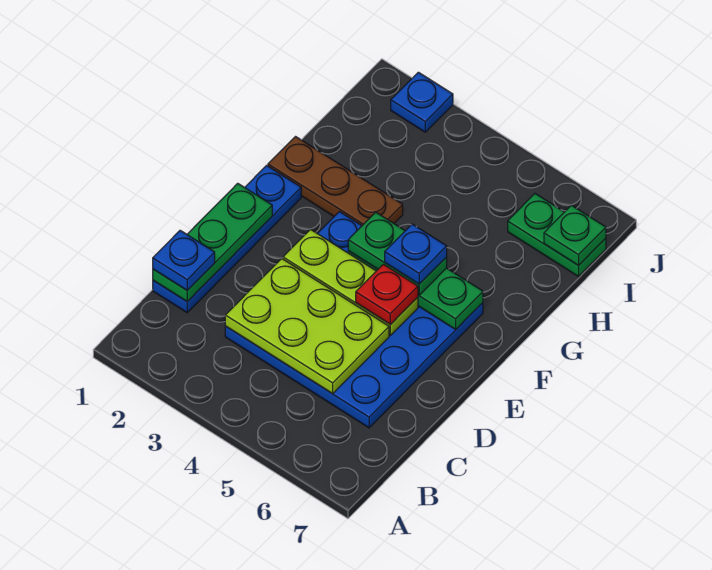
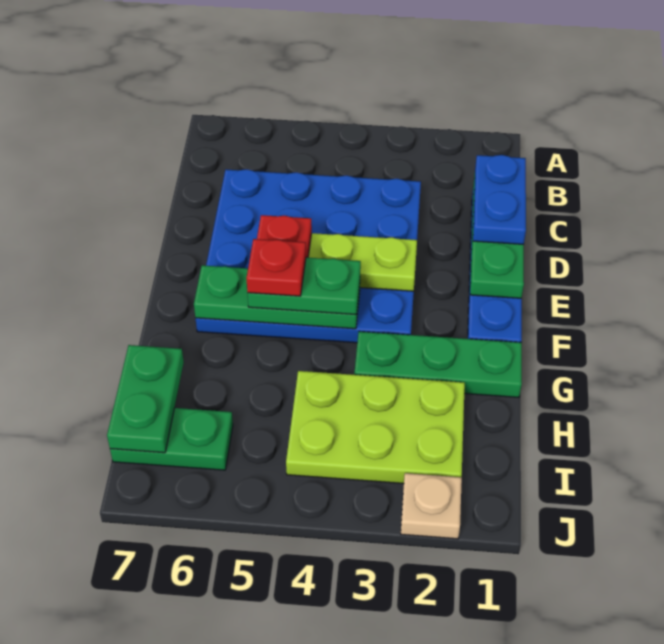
blue plate C1 level 3 -> blue plate C1:D1 level 3
lime plate C3:D5 level 2 -> lime plate H2:I4 level 1
blue plate F5 level 4 -> red plate F5 level 4
brown plate G1:G3 level 1 -> green plate G1:G3 level 1
green plate I7 level 2 -> green plate H7:I7 level 2
blue plate J2 level 1 -> tan plate J2 level 1

